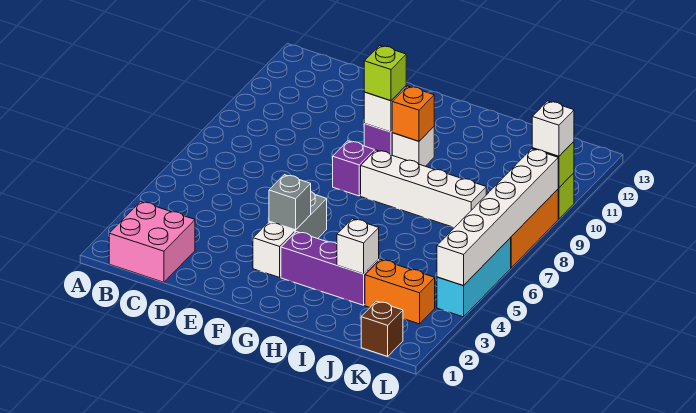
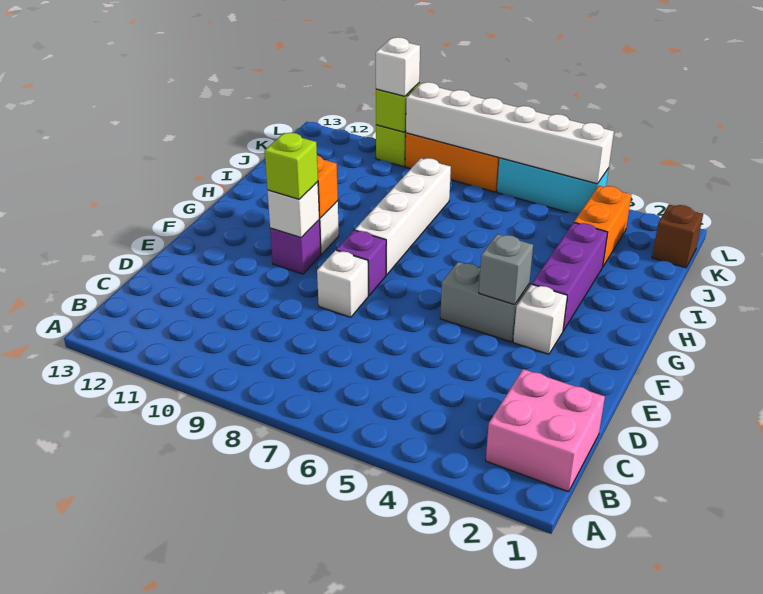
white brick I3 level 2 -> white brick E8 level 1

